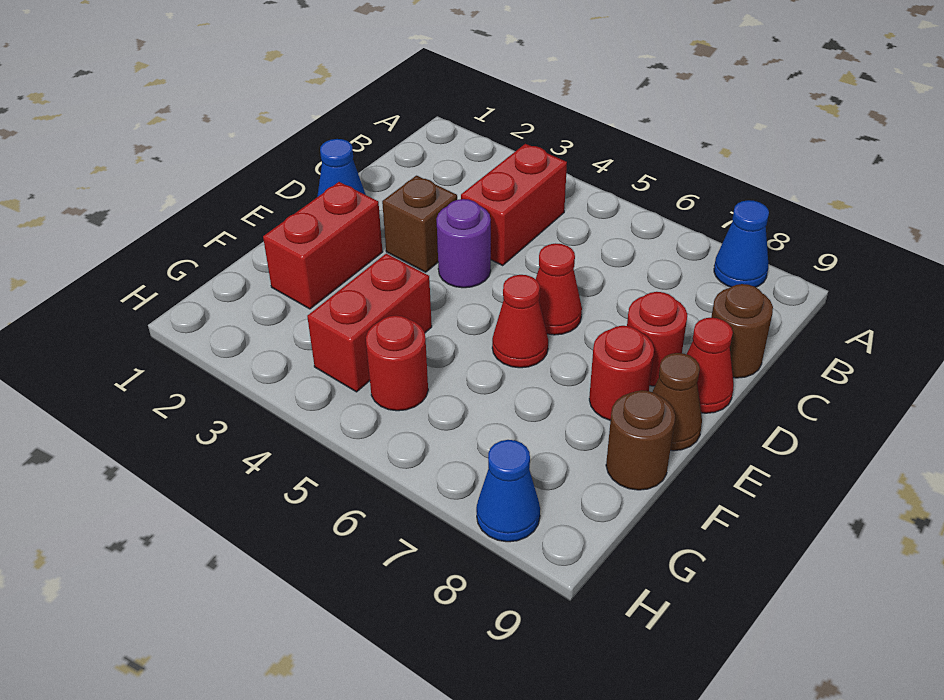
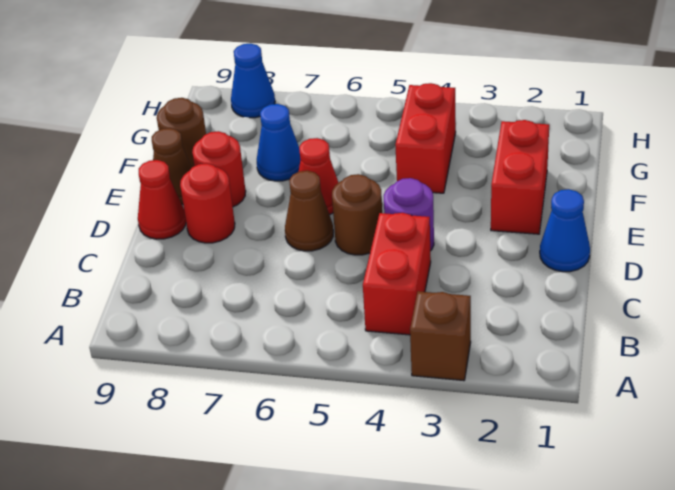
blue cone A8 level 1 -> blue cone F7 level 1
brown round brick C9 level 1 -> brown round brick D5 level 1
brown brick D3 level 1 -> brown brick A3 level 1
red cone D6 level 1 -> brown cone D6 level 1
red round brick G5 level 1 -> none

